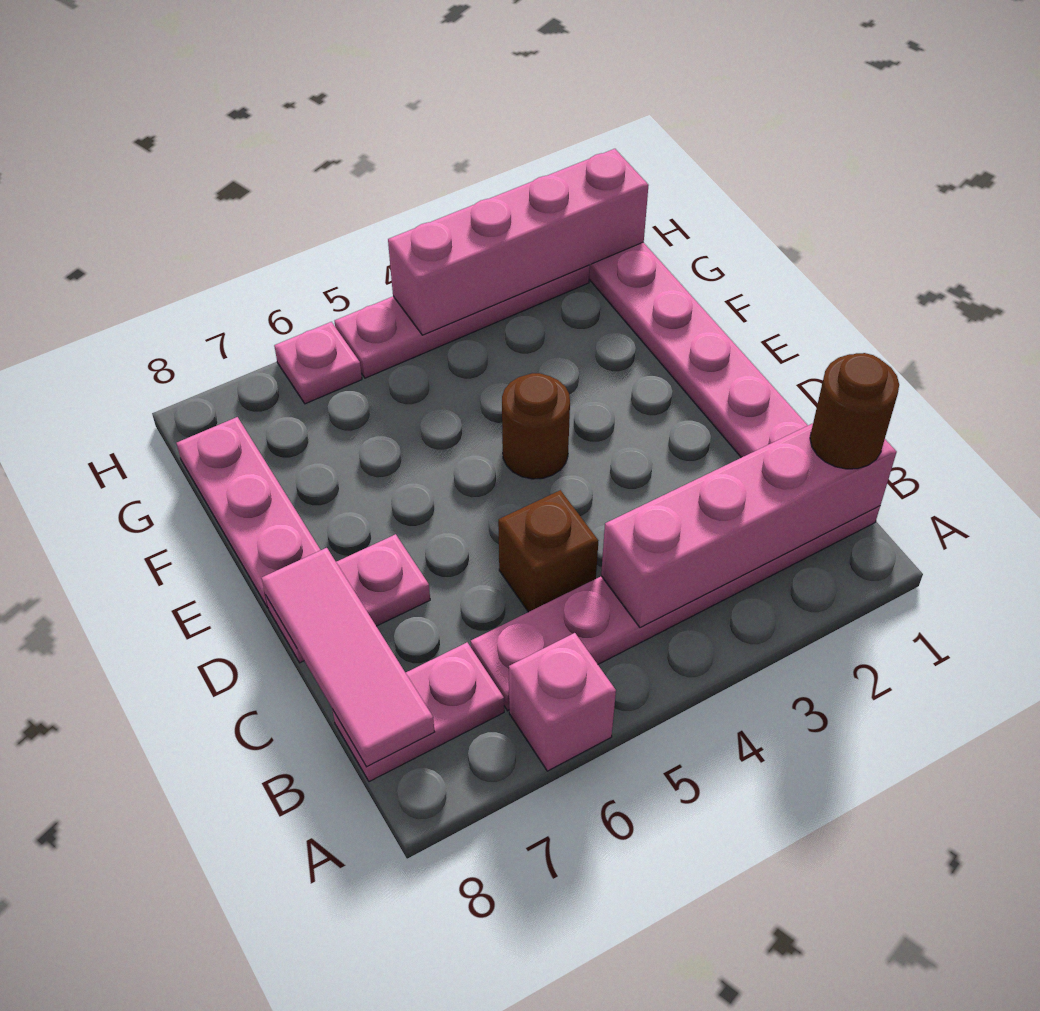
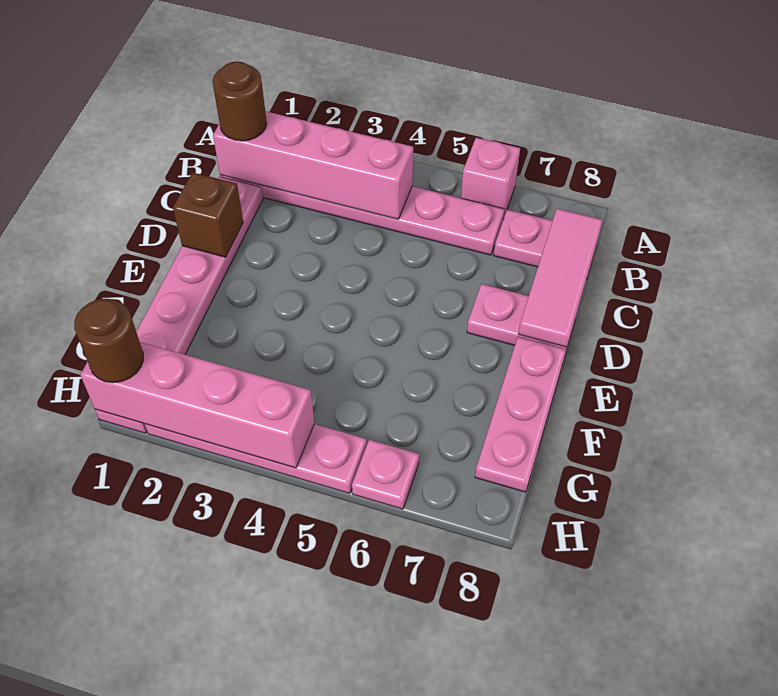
brown brick C5 level 1 -> brown brick D1 level 2
brown round brick E4 level 1 -> brown round brick H1 level 3

